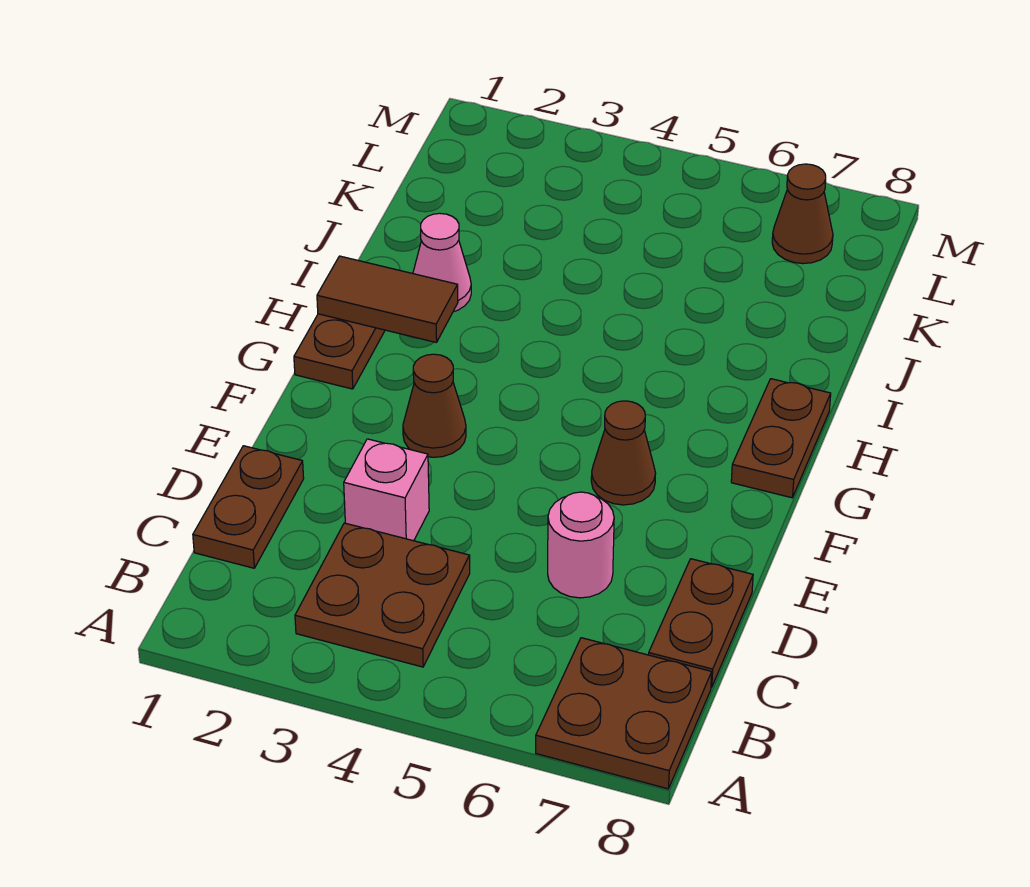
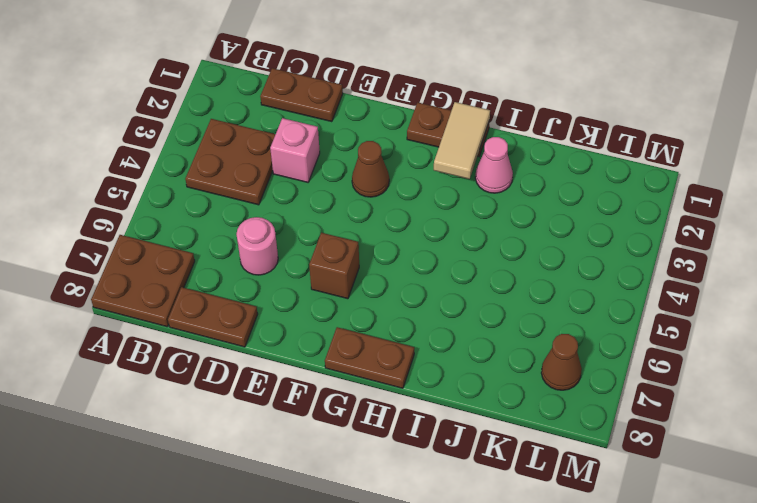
brown cone F6 level 1 -> brown brick F6 level 1
brown tile H1:H2 level 2 -> tan tile H1:H2 level 2

